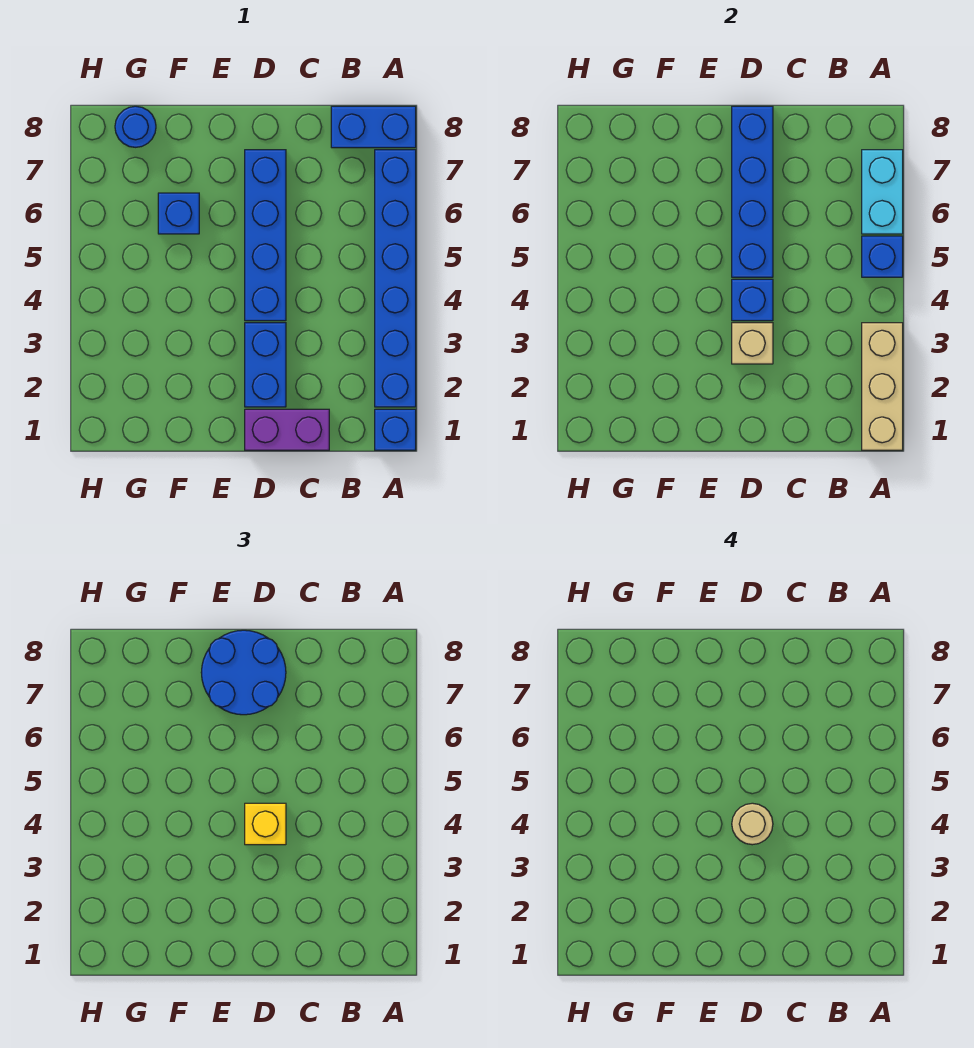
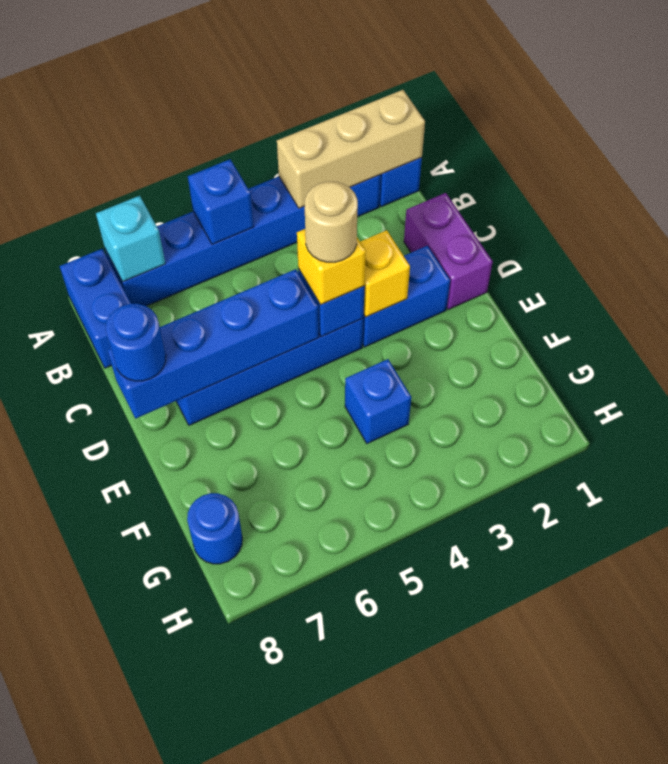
cyan brick A6:A7 level 2 -> cyan brick A7 level 2
tan brick D3 level 2 -> yellow brick D3 level 2
blue round brick D7:E8 level 3 -> blue round brick D8 level 3
blue brick F6 level 1 -> blue brick F4 level 1

